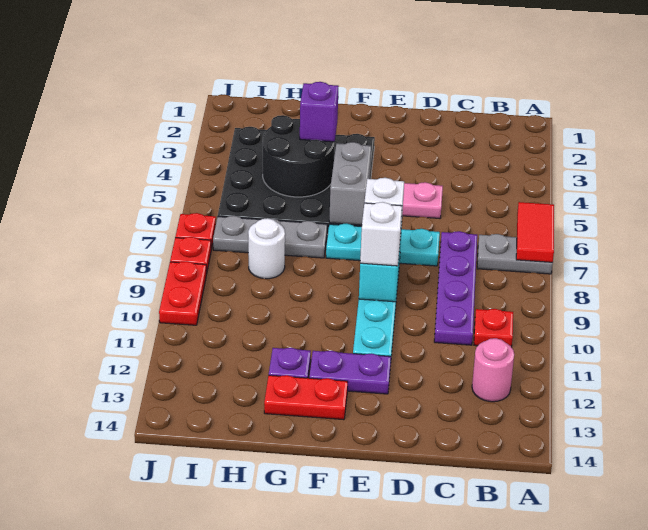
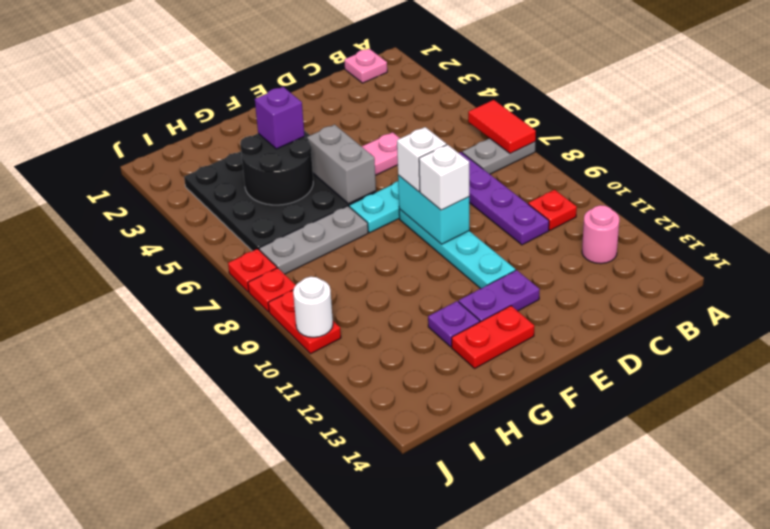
none -> pink plate B1 level 1
white round brick H8 level 1 -> white round brick J10 level 2

